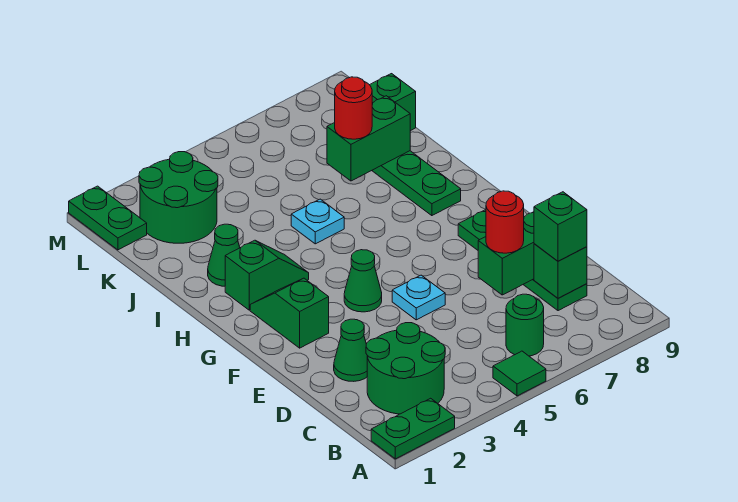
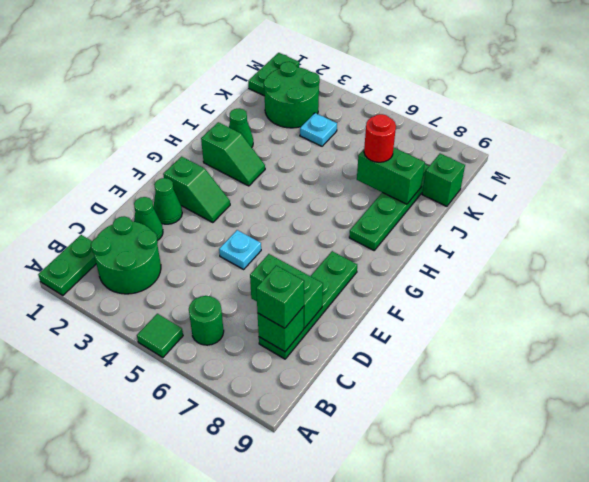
green plate A1:A2 level 1 -> green plate A1:B1 level 1
red round brick D7 level 3 -> none
green slope F2:G2 level 1 top F -> green slope F2:F3 level 1 top 2
green cone F4 level 1 -> green cone E2 level 1
cyan plate I5 level 1 -> cyan plate K4 level 1

